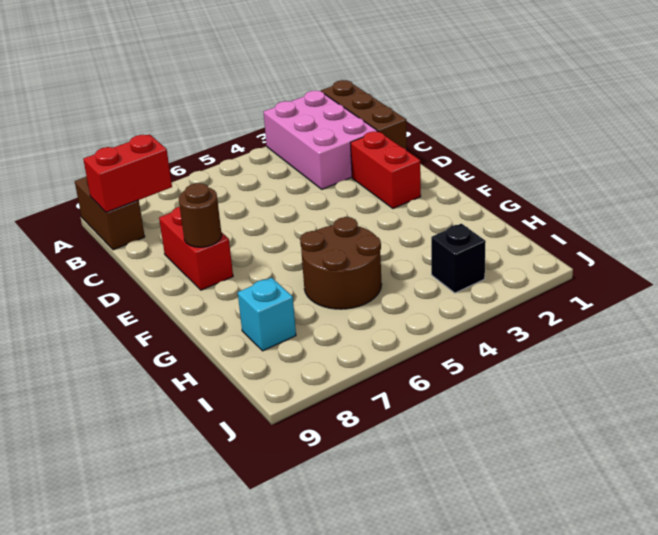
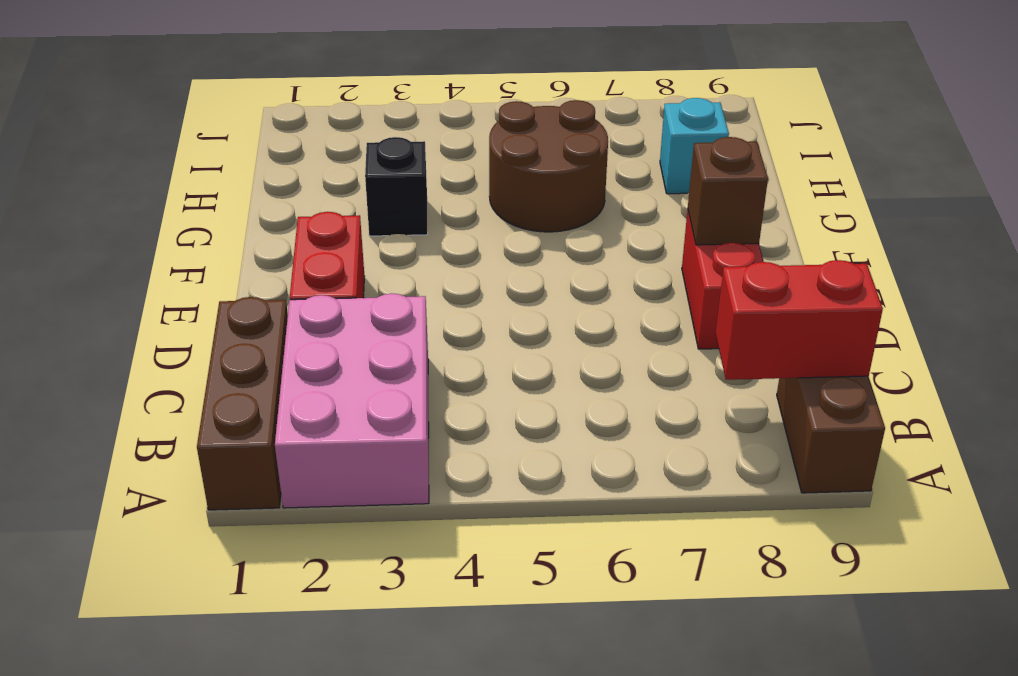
brown round brick E8 level 2 -> brown brick E8 level 2
black brick I3 level 1 -> black brick G3 level 1

